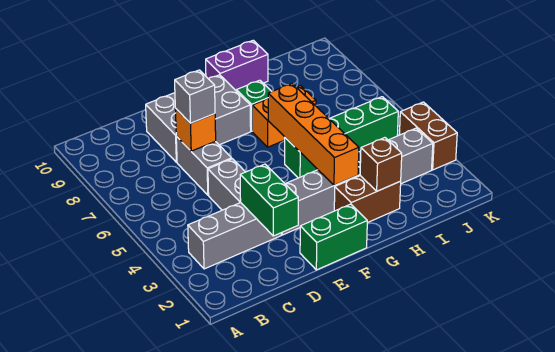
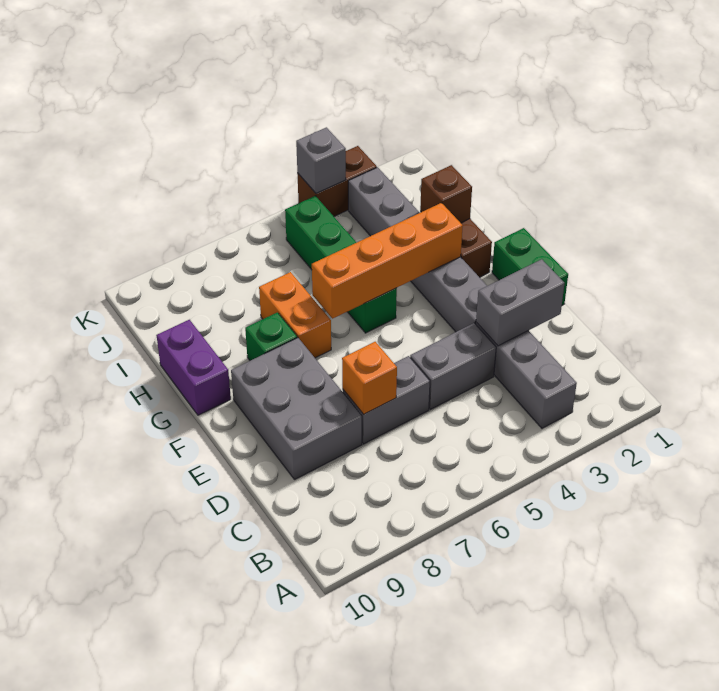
green brick D2:D3 level 2 -> grey brick D2:D3 level 2
grey brick D7 level 3 -> grey brick K4 level 2

